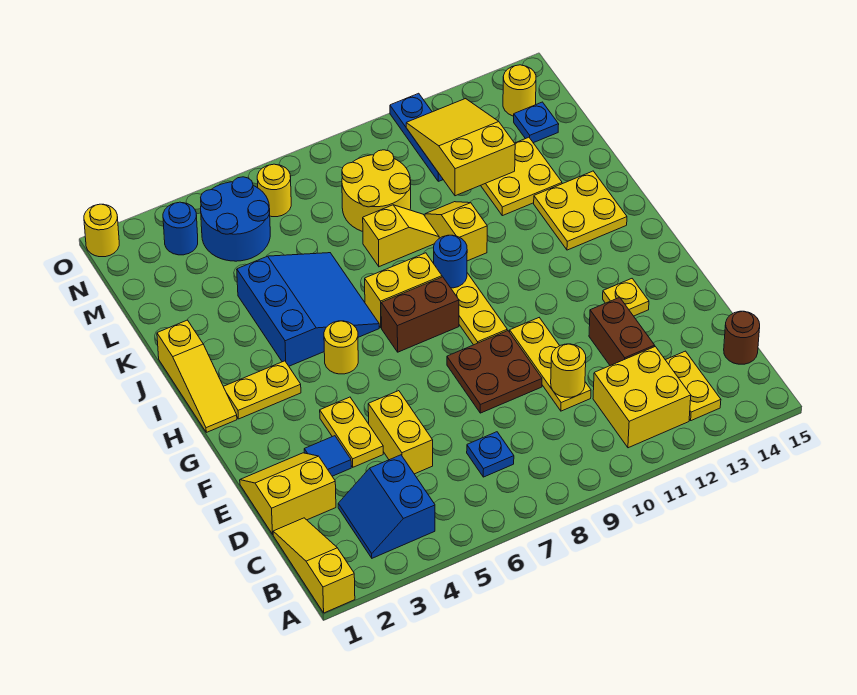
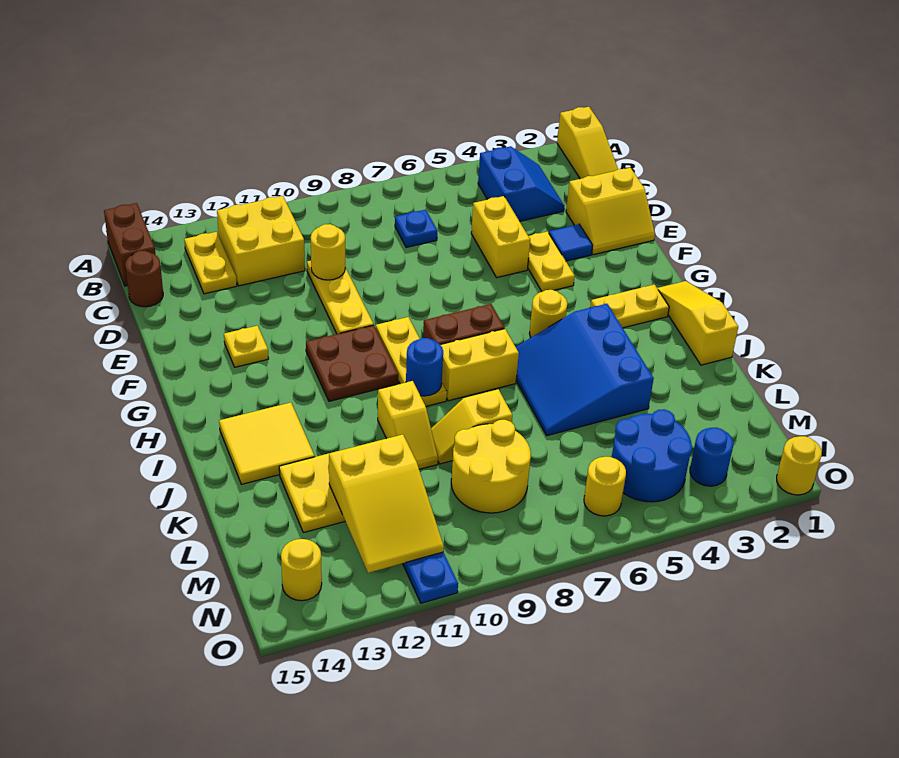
brown brick D12:E12 level 1 -> brown brick A15:B15 level 1
brown plate E8:F9 level 1 -> brown plate G10:H11 level 1
yellow plate I13:J14 level 1 -> yellow tile I13:J14 level 1
blue plate M14 level 1 -> none

